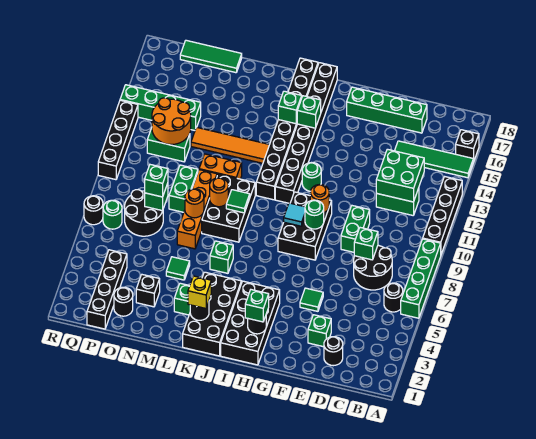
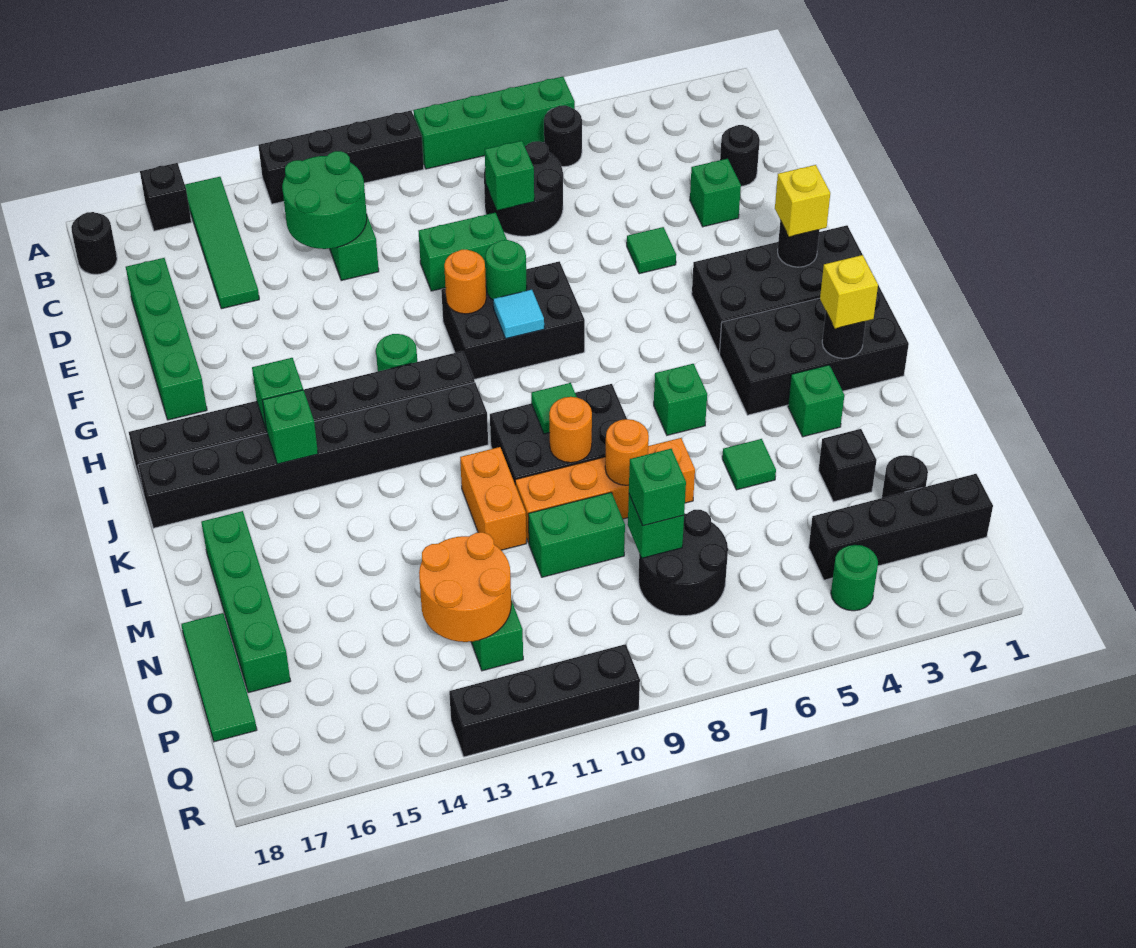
green brick C12:D13 level 2 -> green round brick C12:D13 level 2
green brick H2 level 3 -> yellow brick H2 level 3
orange tile K13:N13 level 1 -> none
green brick O14:R14 level 1 -> green brick L17:O17 level 1
green round brick Q7 level 1 -> green round brick Q4 level 1
black round brick R7 level 1 -> black round brick B18 level 1

